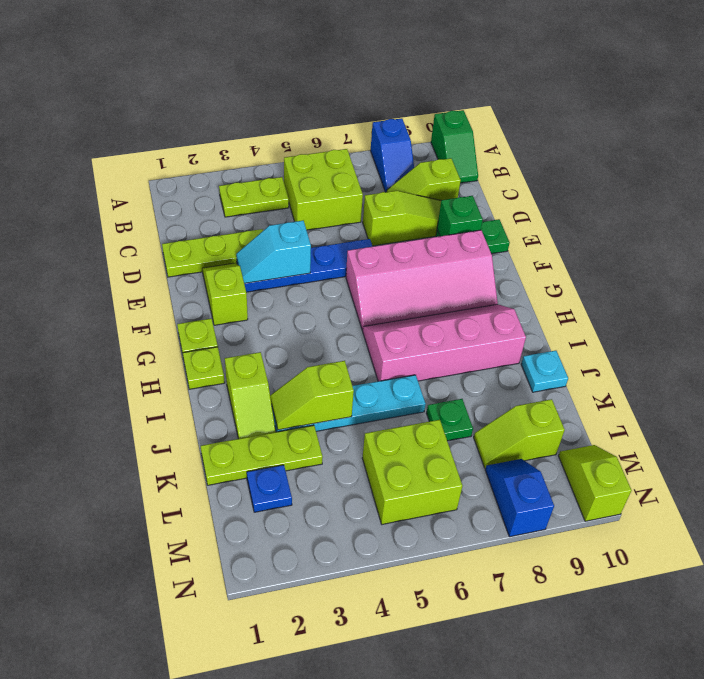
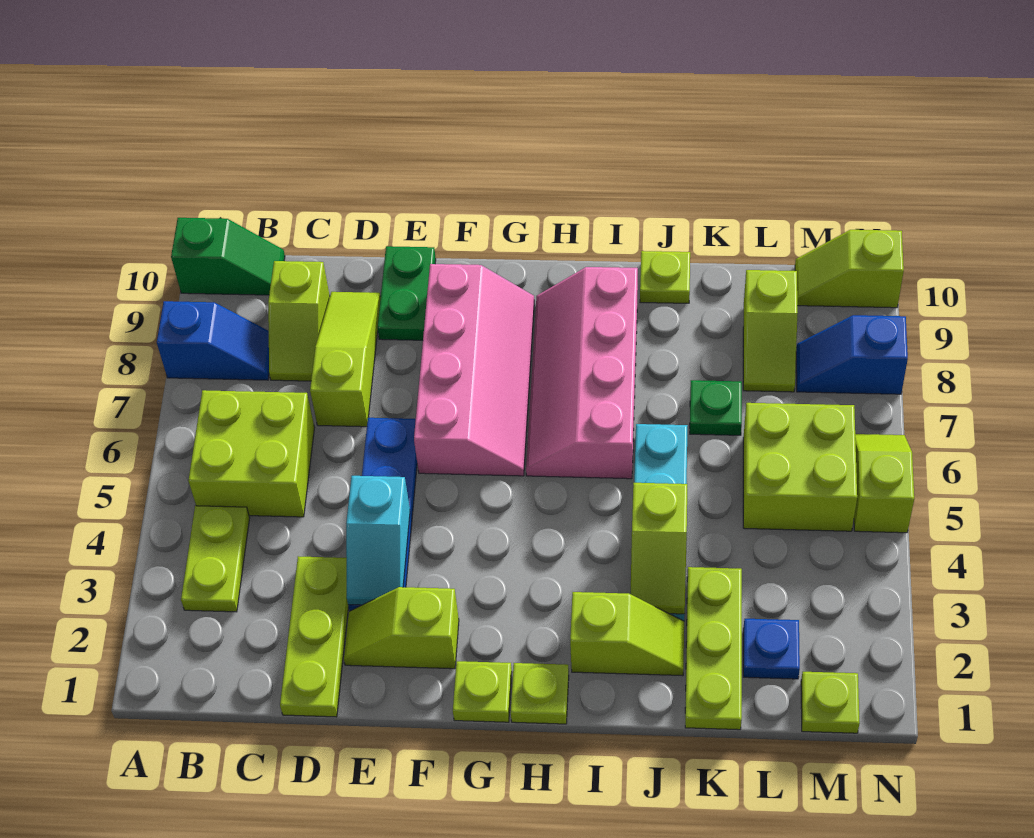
green brick E9 level 2 -> none
cyan plate J10 level 1 -> lime plate J10 level 1
none -> lime plate M1 level 1
none -> lime slope N5:N6 level 1 top 5

